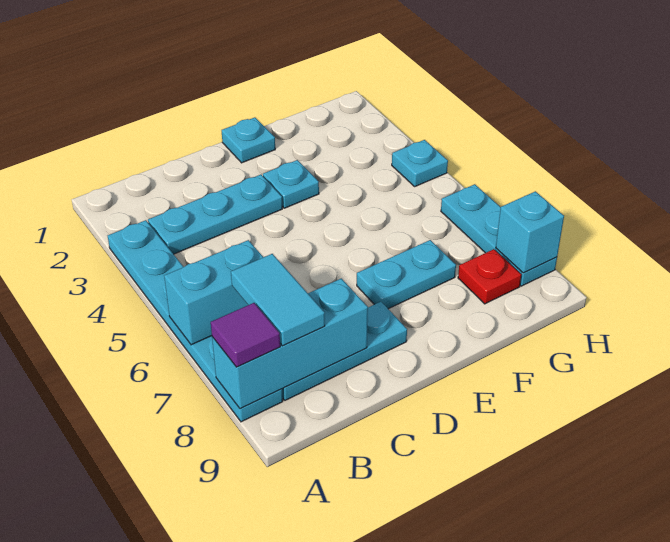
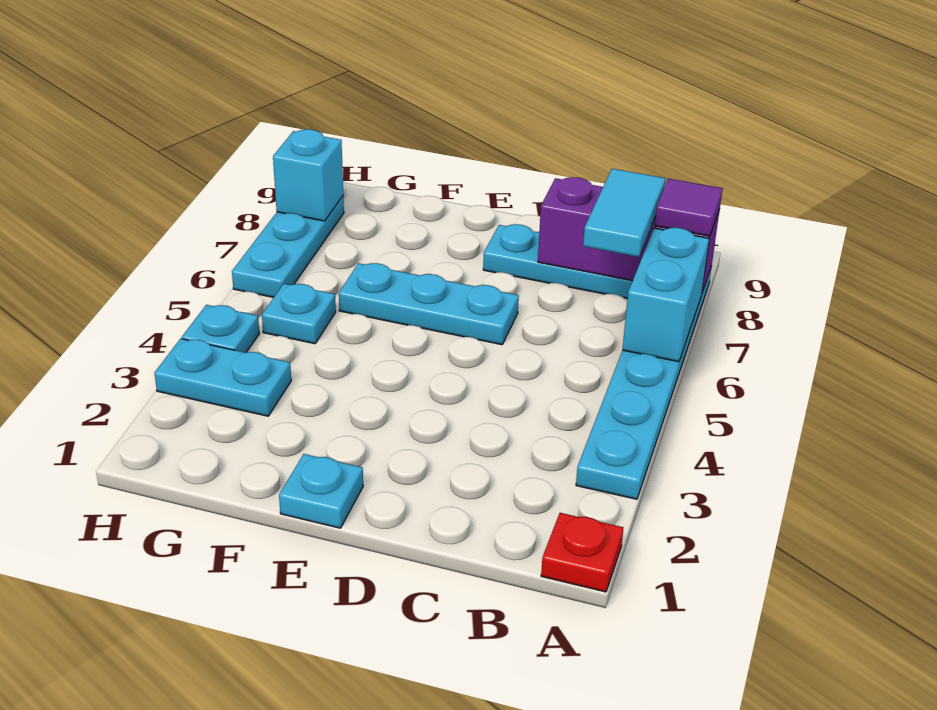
cyan brick A6:B6 level 2 -> cyan brick A6:A7 level 2
cyan brick A8:C8 level 2 -> purple brick A8:C8 level 2
cyan plate B3:D3 level 1 -> cyan plate D6:F6 level 1
cyan plate E3 level 1 -> cyan plate G5 level 1
cyan plate E7:F7 level 1 -> cyan plate G3:H3 level 1
red plate G8 level 1 -> red plate A1 level 1

